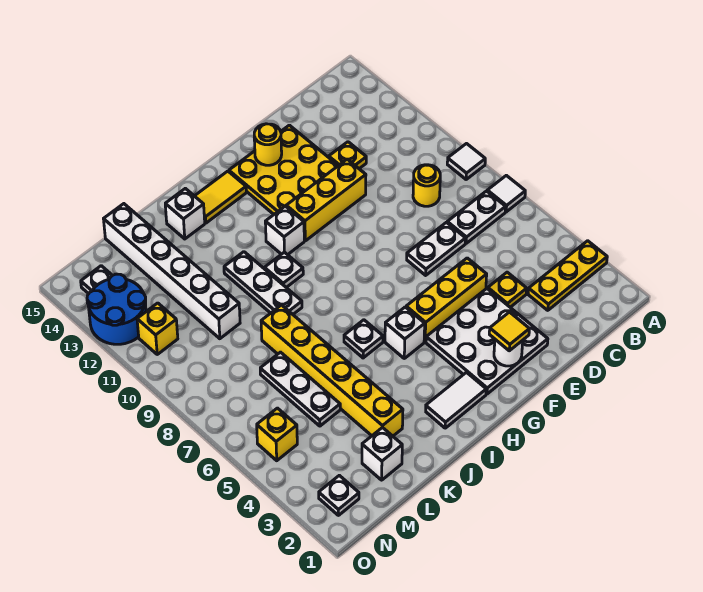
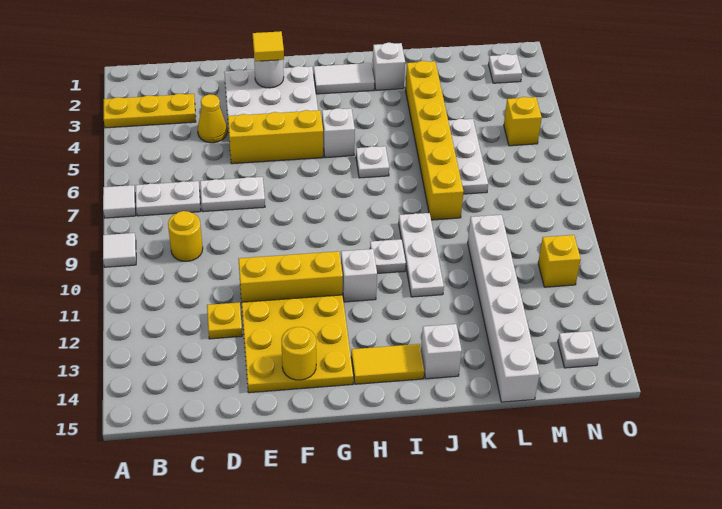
yellow plate D4 level 1 -> yellow cone D4 level 1
white brick L2 level 1 -> white brick J2 level 1
blue round brick N12:O13 level 1 -> none

